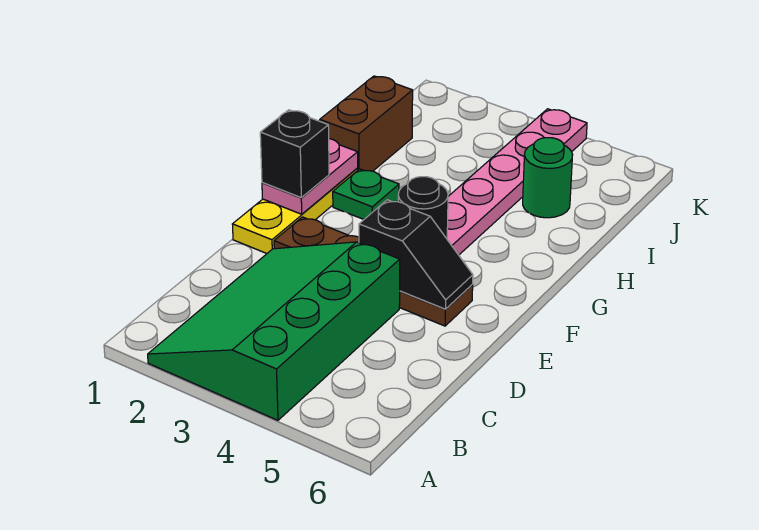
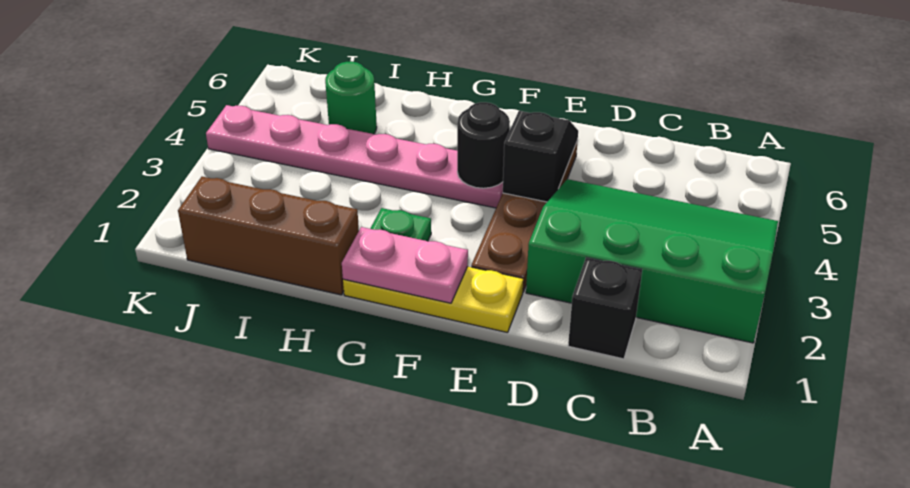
green slope A2:D4 level 1 top 4 -> green slope A2:D4 level 1 top 2
black brick F1 level 3 -> black brick C1 level 1
brown brick H1:I1 level 1 -> brown brick H1:J1 level 1

